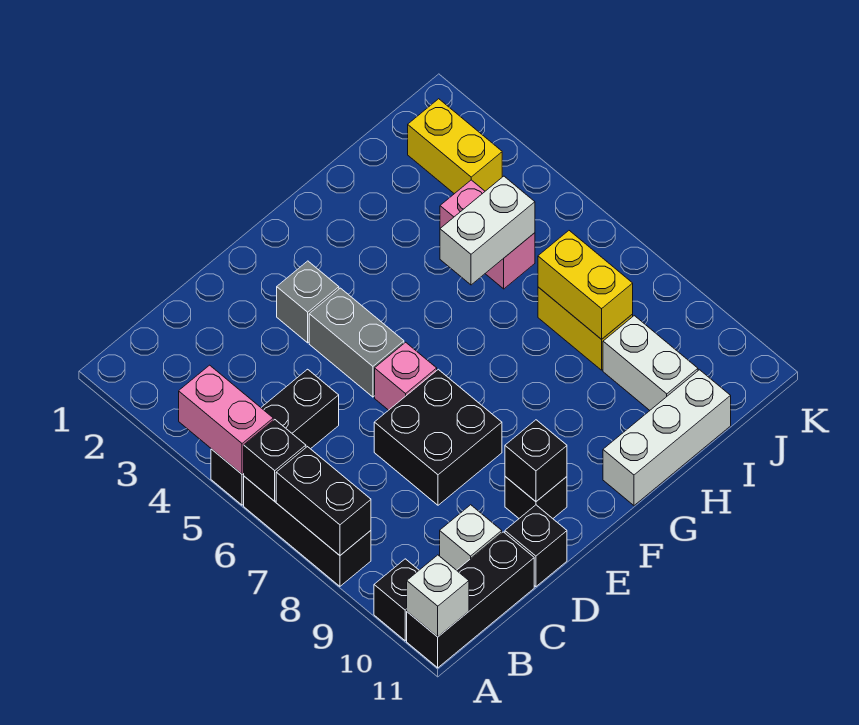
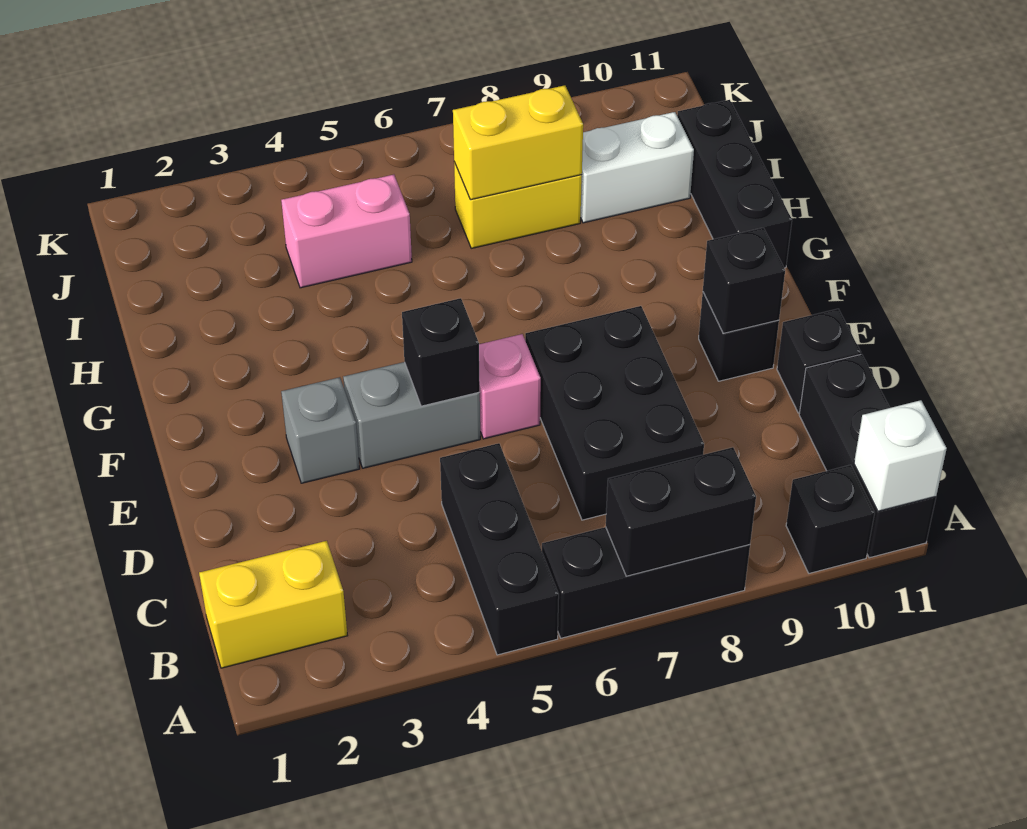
pink brick A4:A5 level 2 -> none
black brick A6 level 2 -> black brick E5 level 2
white brick C10 level 1 -> none
black brick D7:E8 level 1 -> black brick C7:E8 level 1
white brick G11:I11 level 1 -> black brick G11:I11 level 1
white brick H5:I5 level 2 -> none
yellow brick J2:J3 level 1 -> yellow brick B1:B2 level 1

